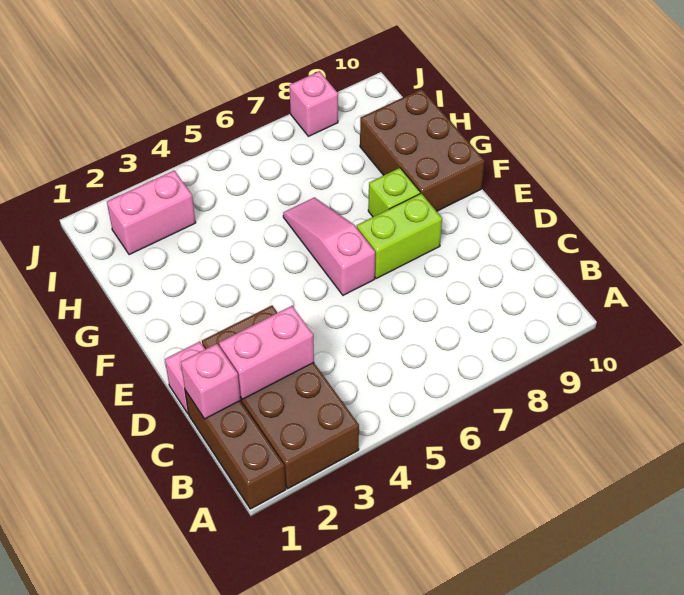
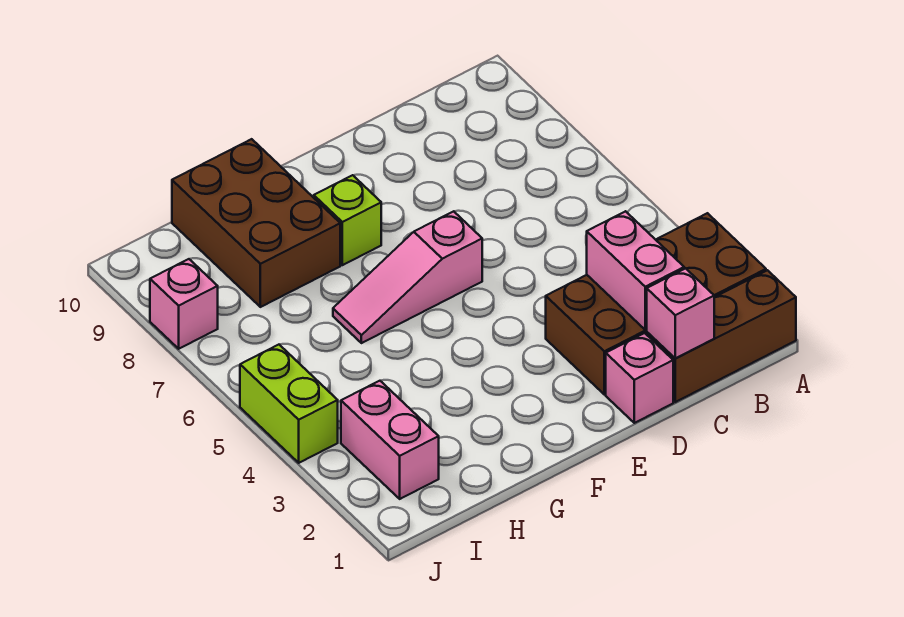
lime brick E7:E8 level 1 -> lime brick J4:J5 level 1
brown brick F9:H10 level 1 -> brown brick G8:H10 level 1

